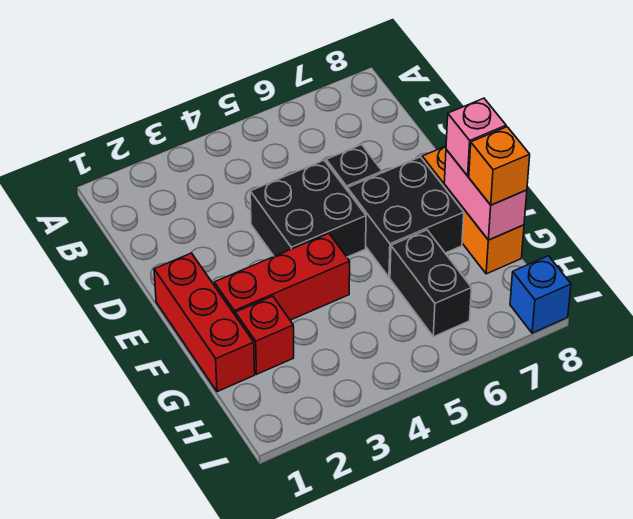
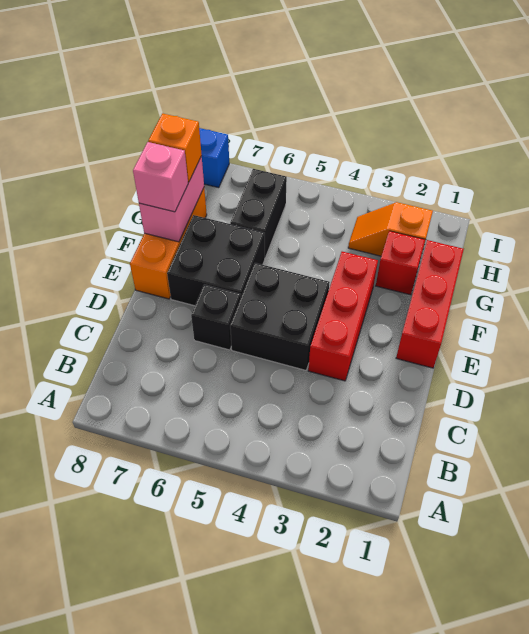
red brick F2:F4 level 1 -> red brick D3:F3 level 1
none -> orange slope H2:H3 level 1 top 2

